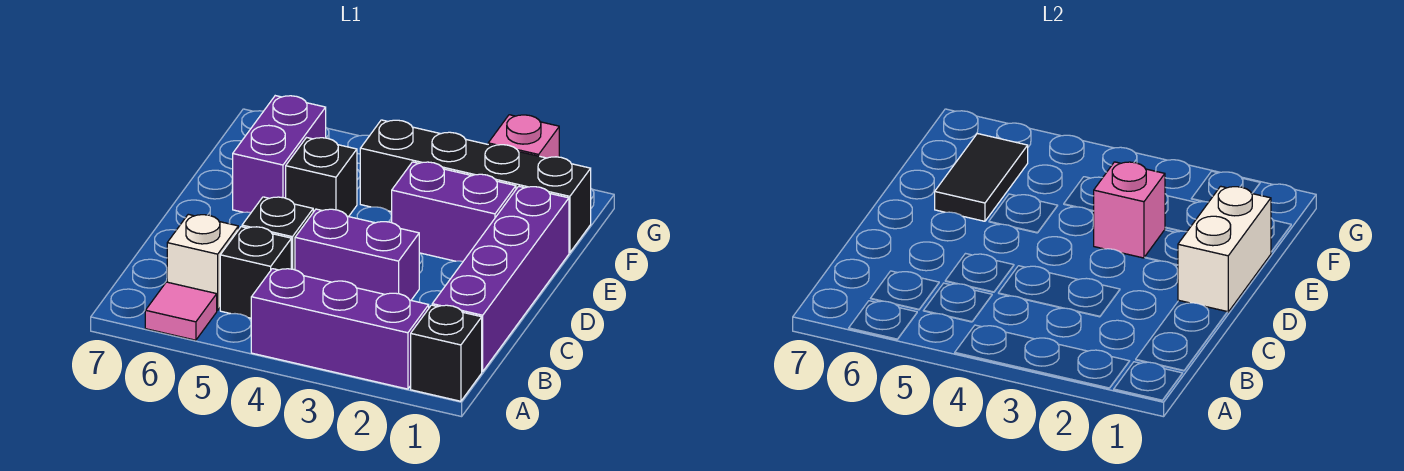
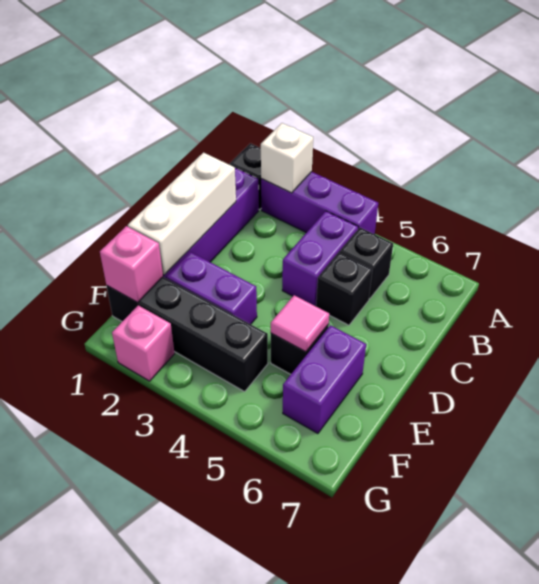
pink tile A6 level 1 -> pink tile E5 level 2
white brick B6 level 1 -> white brick A2 level 2
purple brick C3:C4 level 1 -> purple brick B4:C4 level 1
white brick D1:E1 level 2 -> white brick C1:E1 level 2
pink brick E3 level 2 -> pink brick F1 level 2
black tile E6:F6 level 2 -> none

